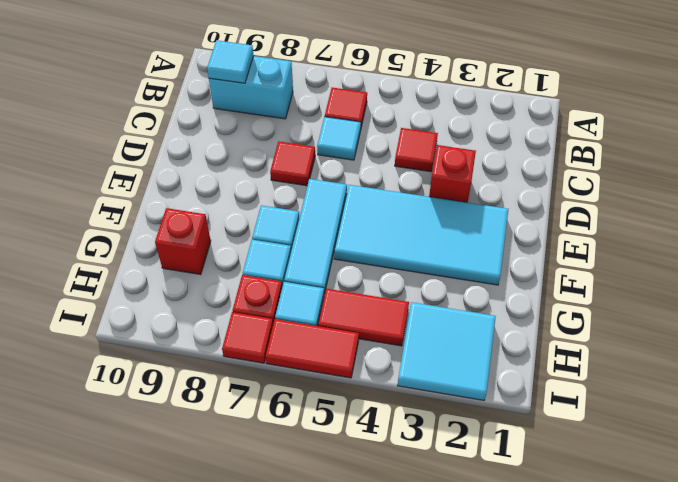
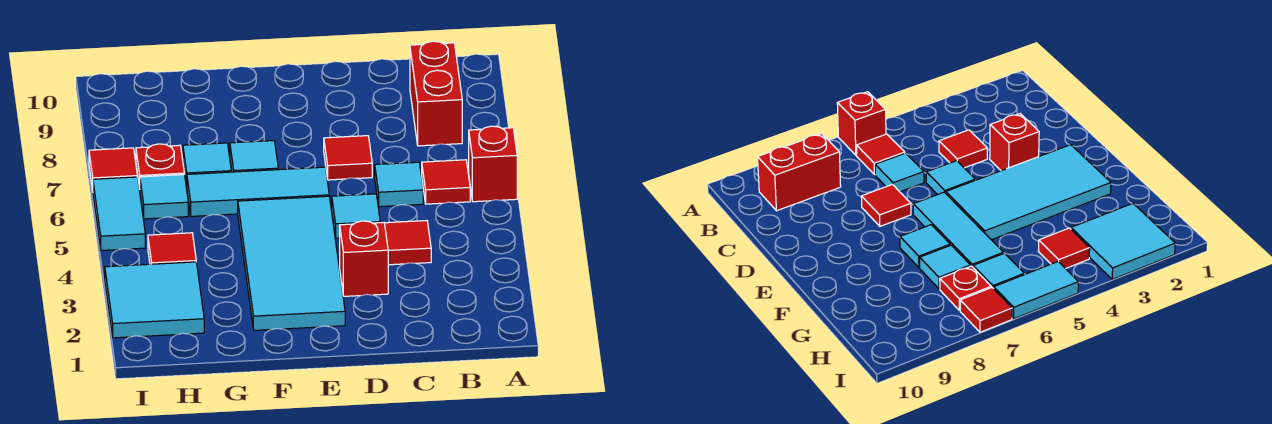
cyan brick B8:B9 level 1 -> red brick B8:B9 level 1
cyan tile B9 level 2 -> cyan tile D5 level 1
red brick G9 level 1 -> red brick A6 level 1
red tile H4:H5 level 1 -> red tile H4 level 1
red tile I5:I6 level 1 -> cyan tile I5:I6 level 1

